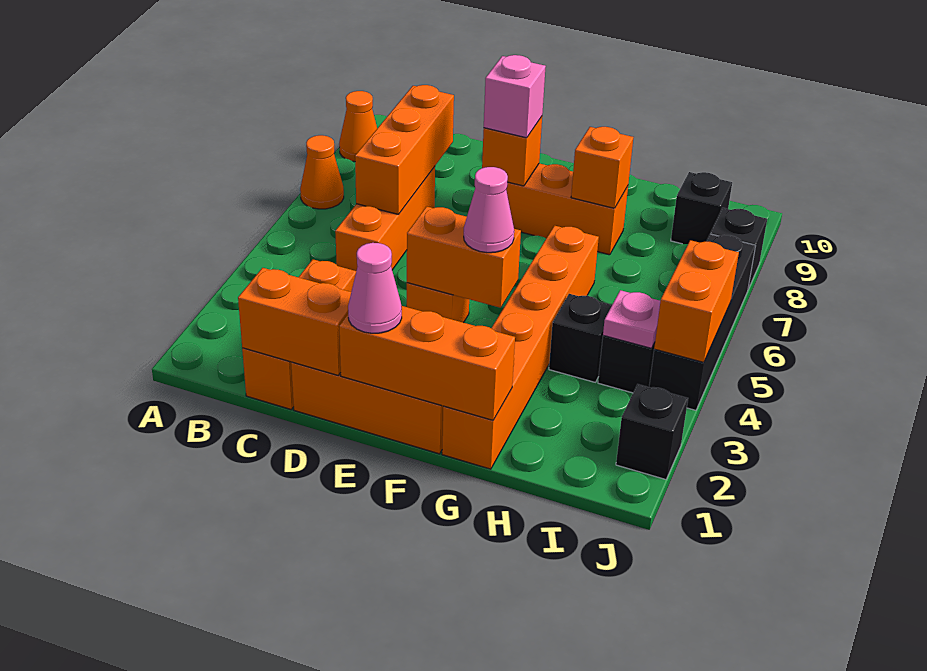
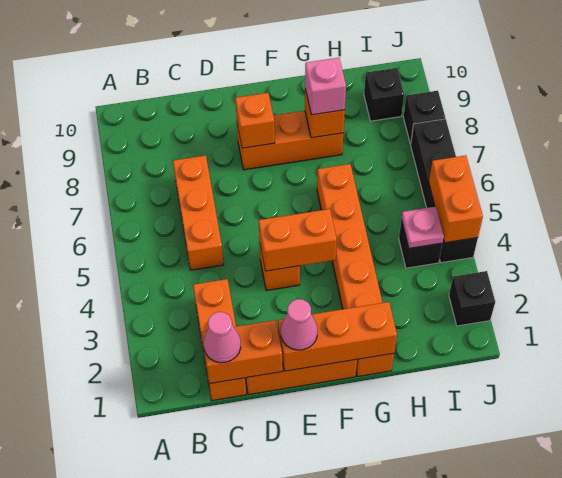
orange cone A7 level 1 -> none
orange cone A9 level 1 -> none
orange brick C6:C8 level 2 -> none
pink brick E8 level 3 -> pink brick G8 level 3
pink cone F4 level 3 -> pink cone C1 level 3
black brick H4 level 1 -> none

